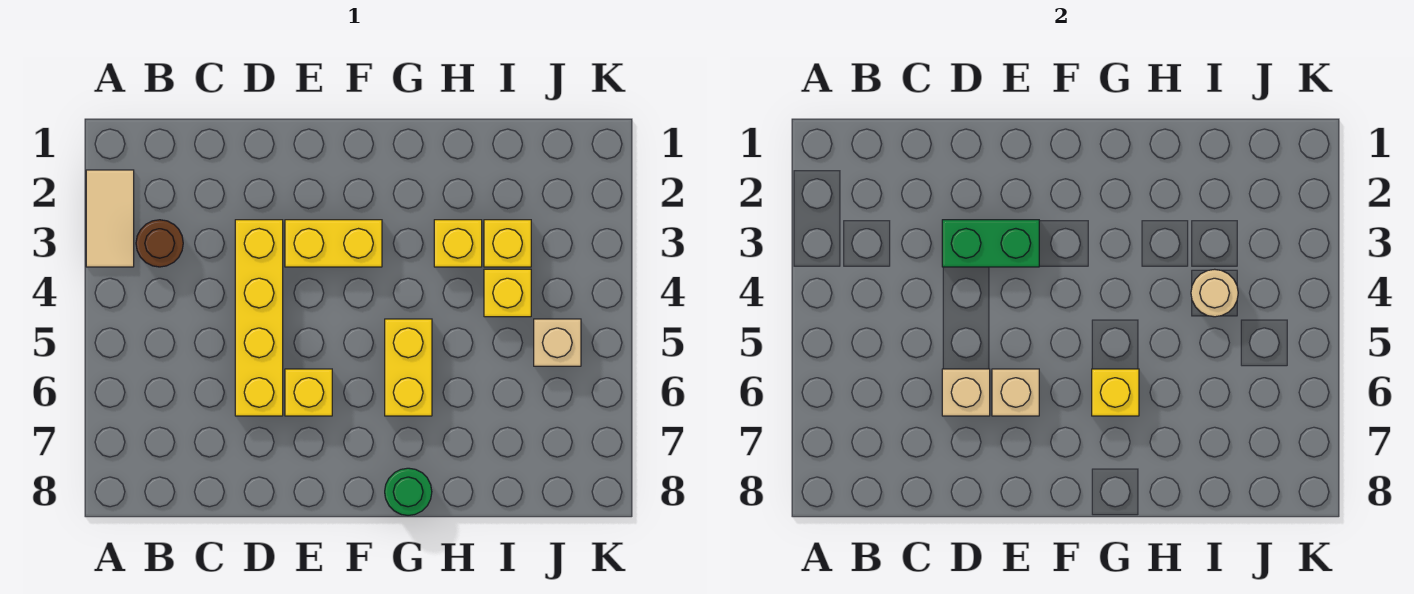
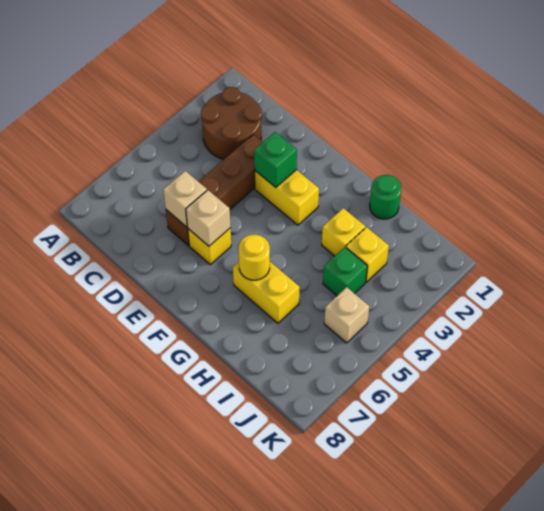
tan tile A2:A3 level 1 -> none
brown round brick B3 level 1 -> brown round brick B2:C3 level 1
yellow brick D3:D6 level 1 -> brown brick D3:D6 level 1
green brick D3:E3 level 2 -> green brick E3 level 2
yellow brick G5:G6 level 1 -> yellow brick G6:H6 level 1
yellow brick G6 level 2 -> yellow round brick G6 level 2
green round brick G8 level 1 -> green round brick H1 level 1
yellow brick I4 level 1 -> green brick I4 level 1
tan round brick I4 level 2 -> none

